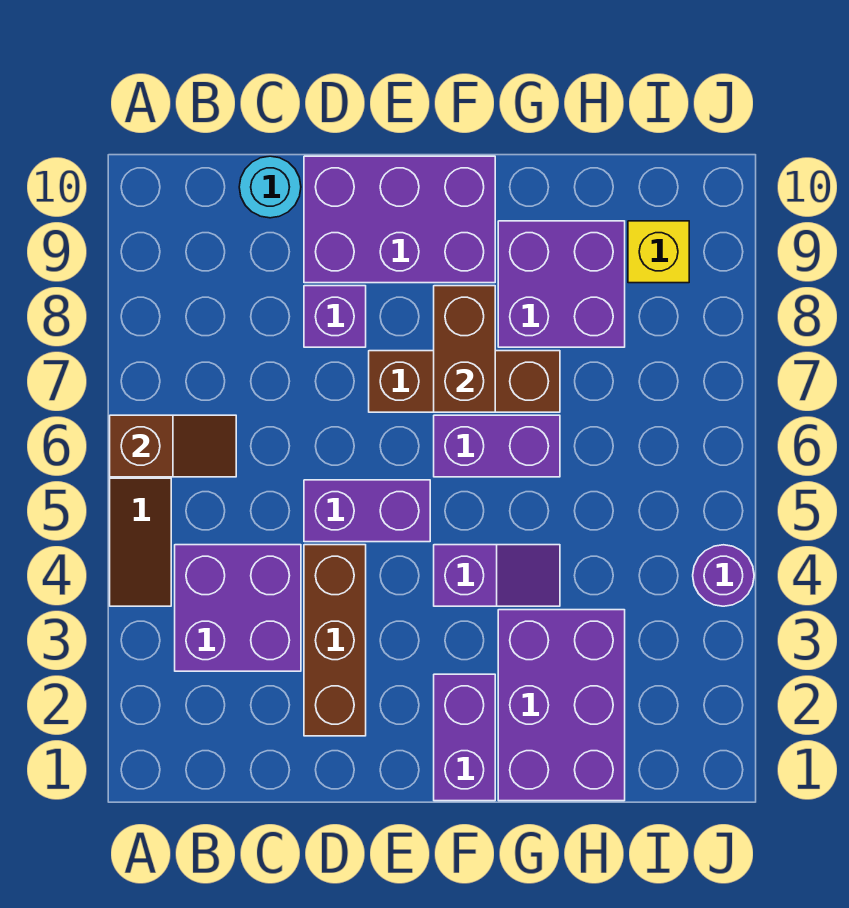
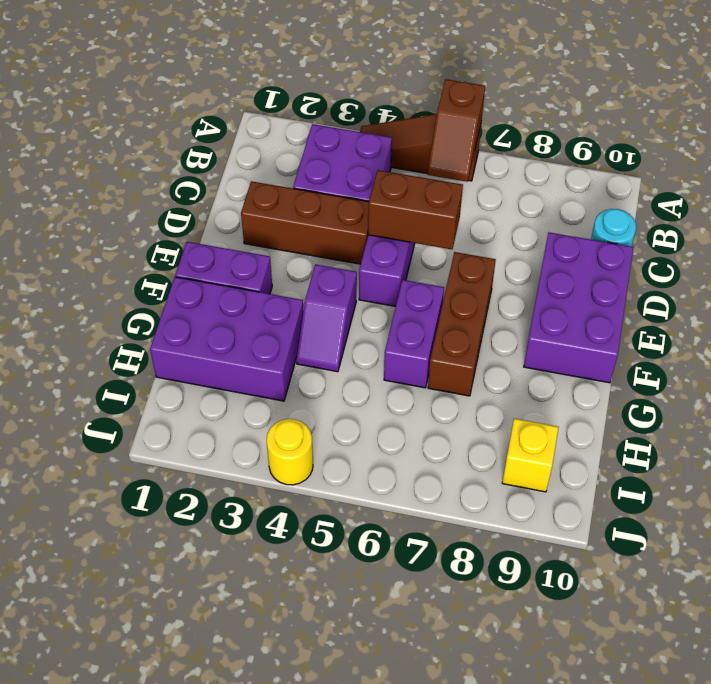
purple brick D8 level 1 -> none
brown brick F7:F8 level 2 -> brown brick D5:D6 level 2
purple brick G8:H9 level 1 -> none
purple round brick J4 level 1 -> yellow round brick J4 level 1

